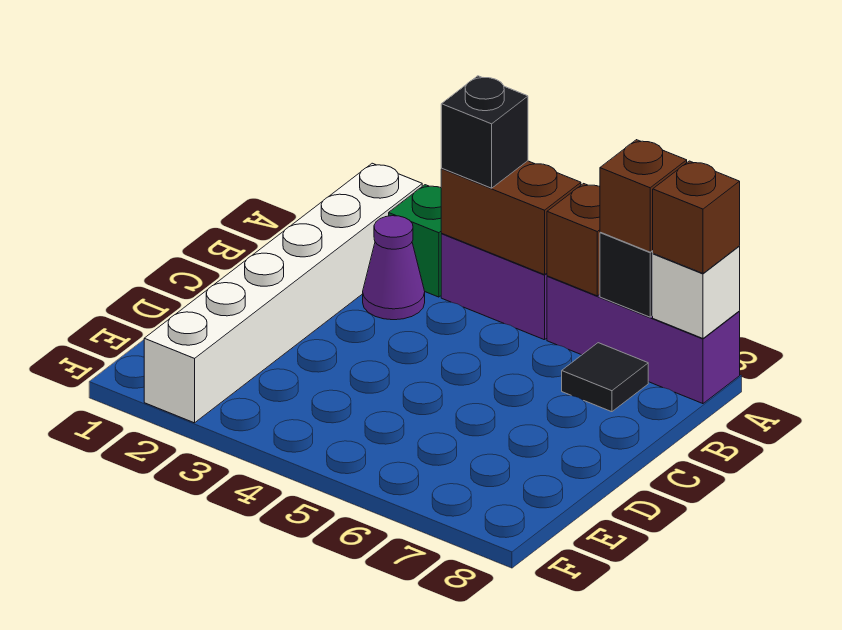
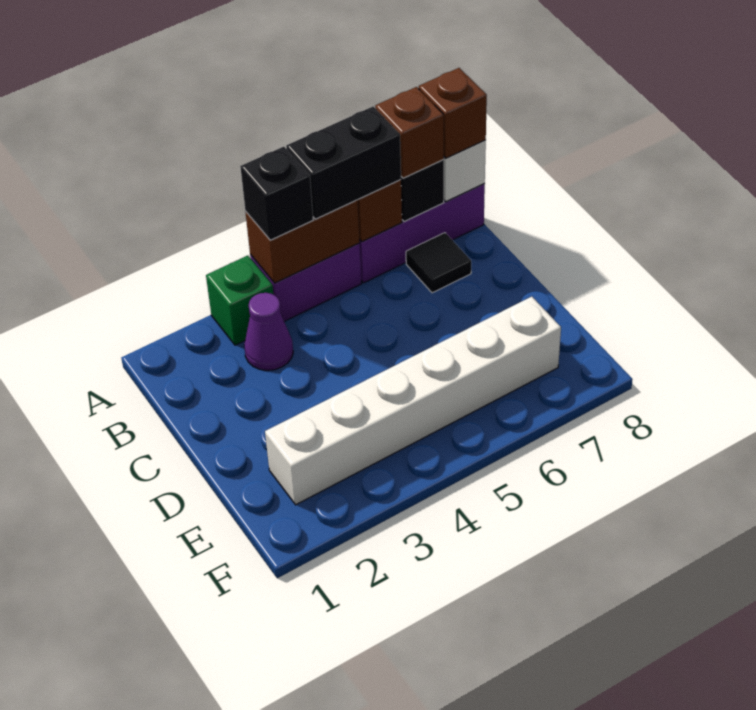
white brick A2:F2 level 1 -> white brick E2:E7 level 1
none -> black brick A5:A6 level 3

